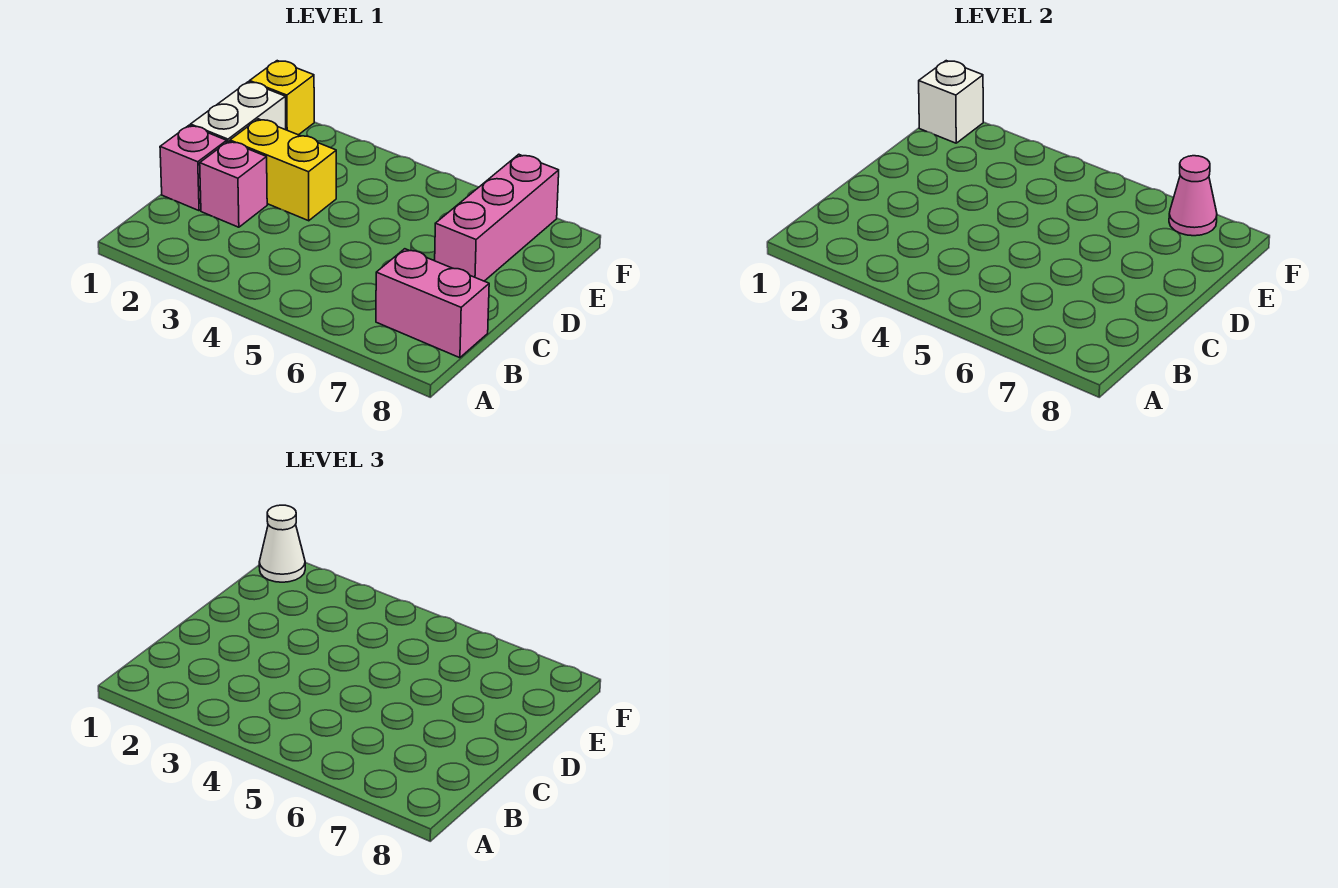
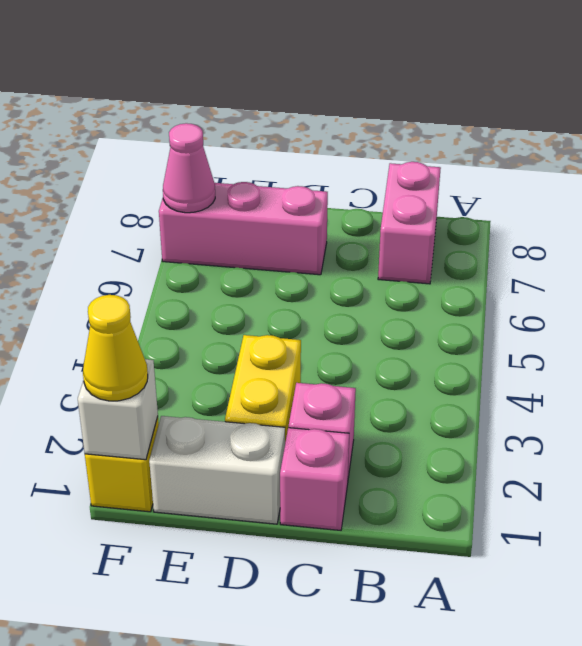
white cone F1 level 3 -> yellow cone F1 level 3

